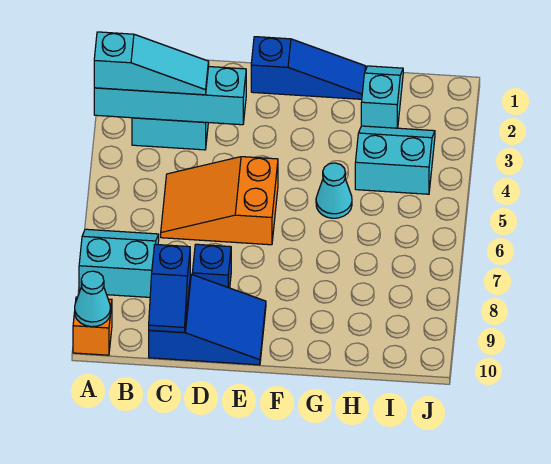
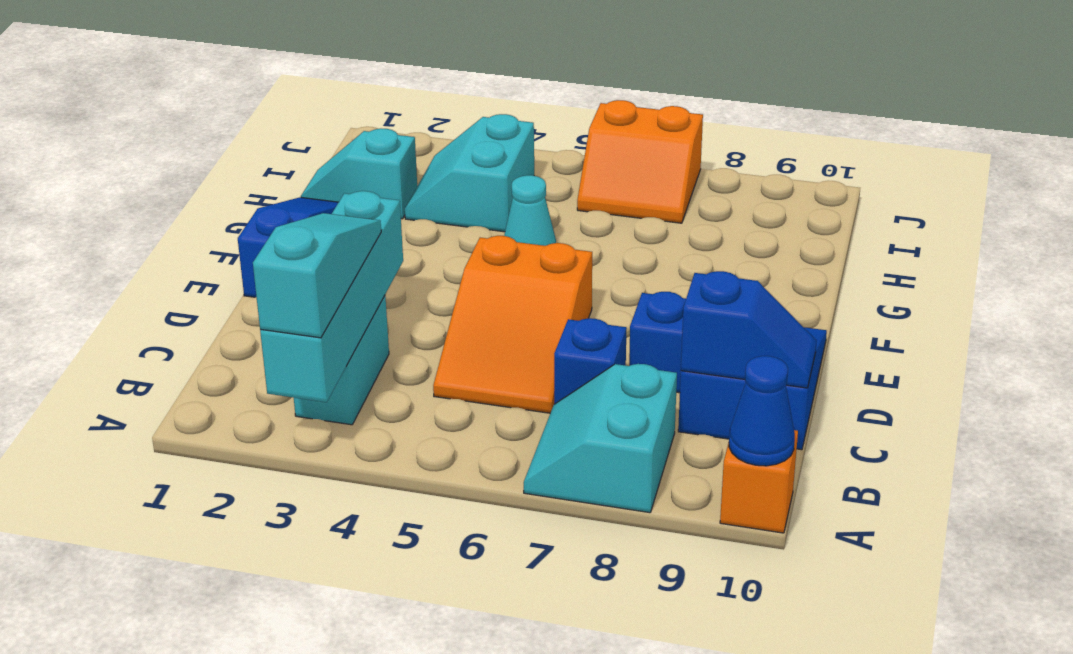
cyan cone A10 level 2 -> blue cone A10 level 2
none -> blue brick C7 level 1
none -> orange slope I6:J7 level 1 top J

